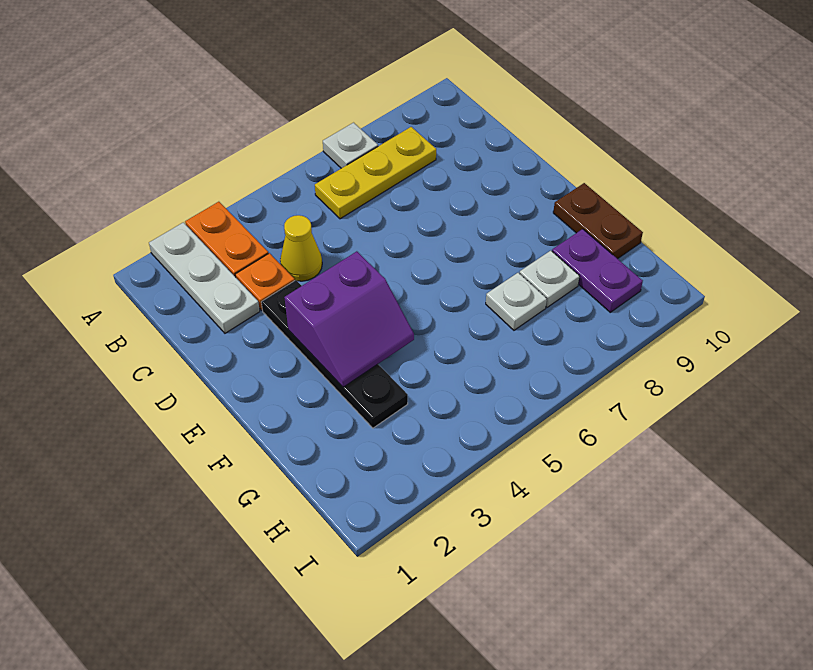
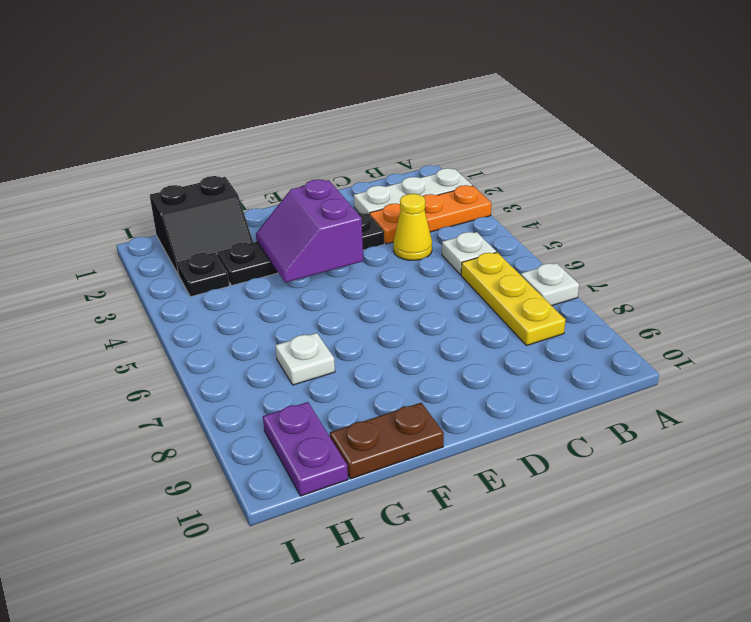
none -> black slope G1:H2 level 1 top 1
white plate G8 level 1 -> white plate B5 level 1
purple plate G9:H9 level 1 -> purple plate H9:H10 level 1
none -> black plate H3 level 1

